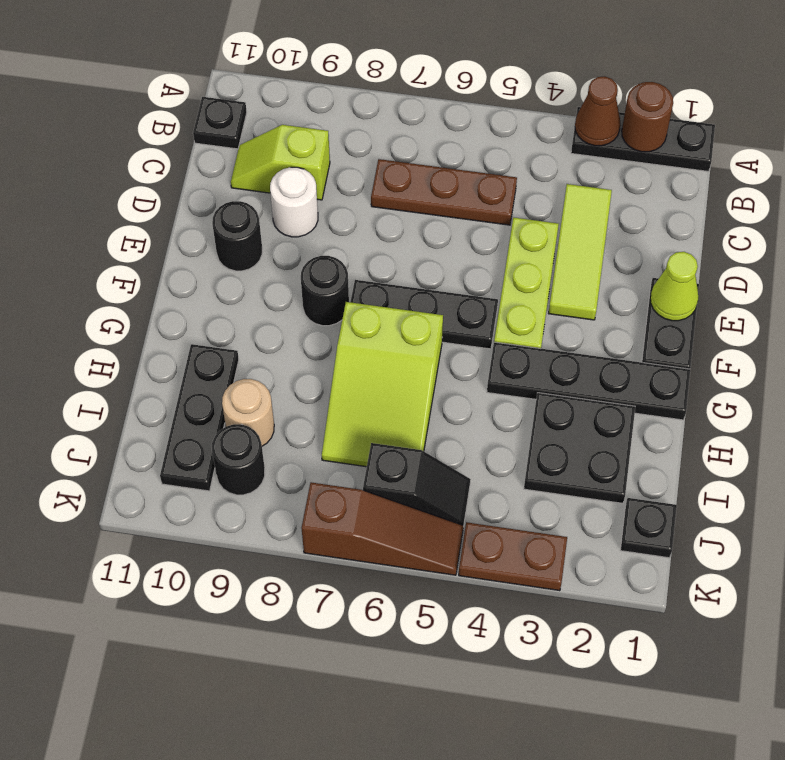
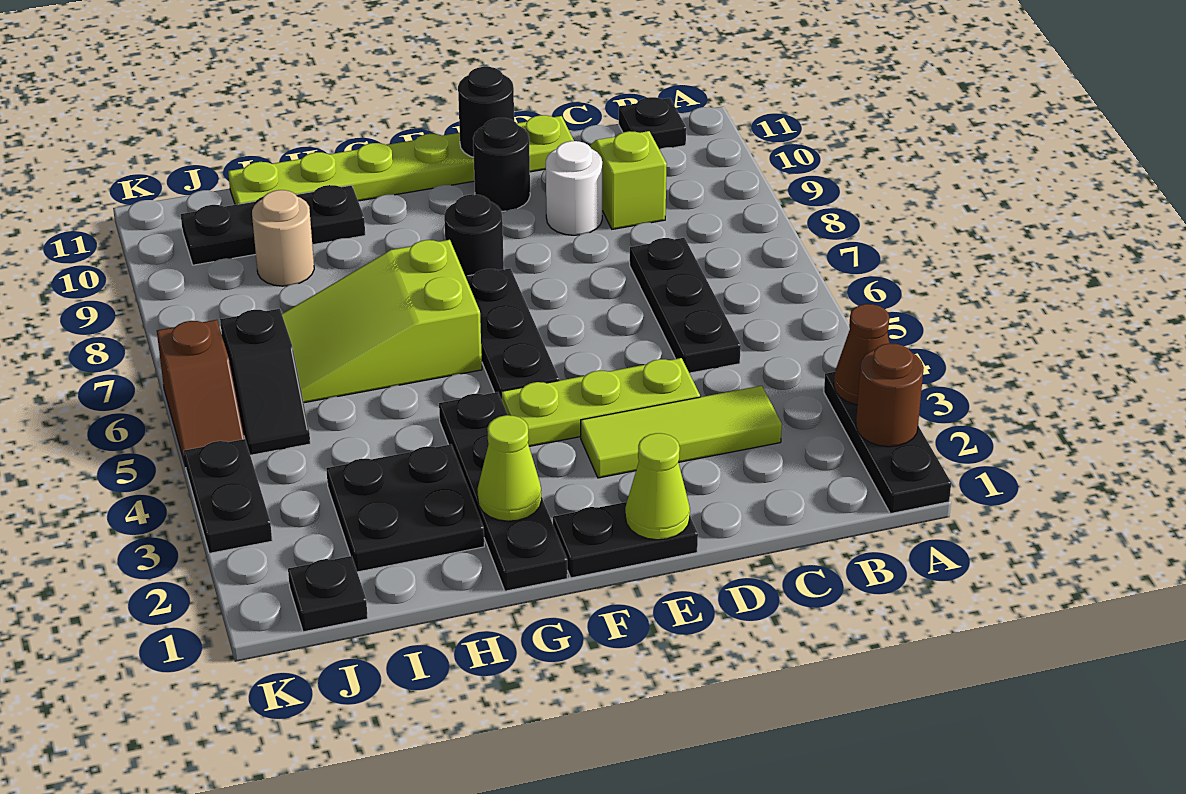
brown plate C5:C7 level 1 -> black plate C5:C7 level 1
none -> lime plate D11:I11 level 1
none -> lime cone G2 level 2
black round brick J9 level 1 -> black round brick E11 level 2
brown plate K3:K4 level 1 -> black plate K3:K4 level 1
brown slope K5:K7 level 1 top 7 -> brown slope K5:K6 level 1 top 6

